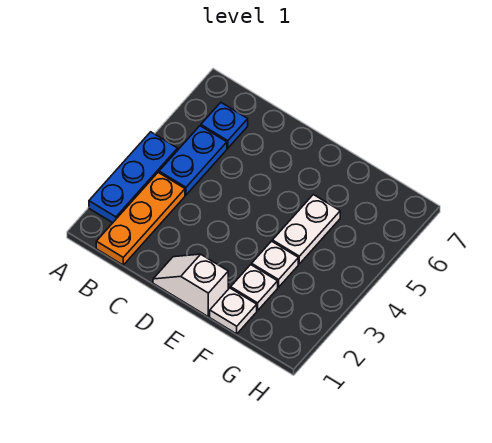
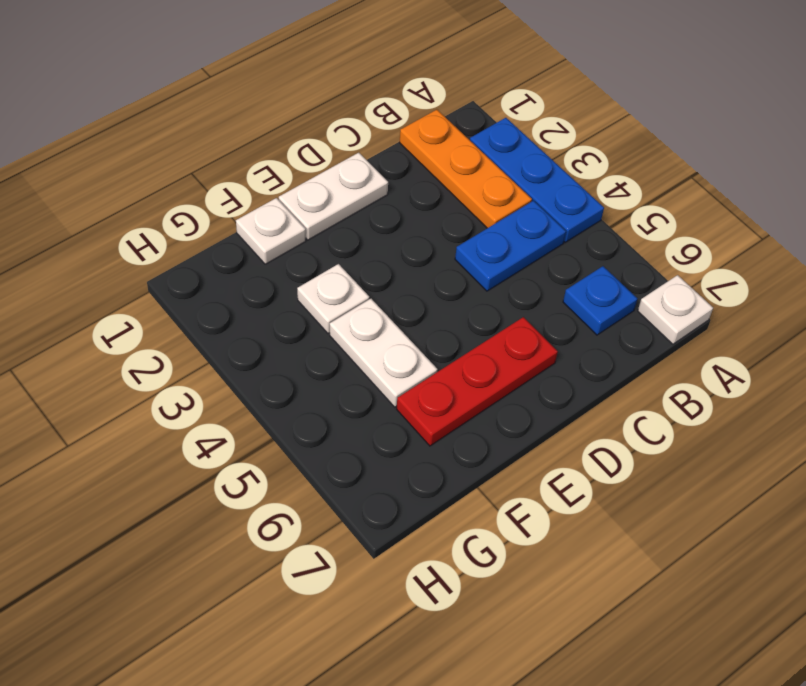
blue plate B4:B5 level 1 -> blue plate B4:C4 level 1
white slope D1:E1 level 1 top E -> white plate D1:E1 level 1
none -> red plate D6:F6 level 1
white plate F2 level 1 -> white plate A7 level 1

